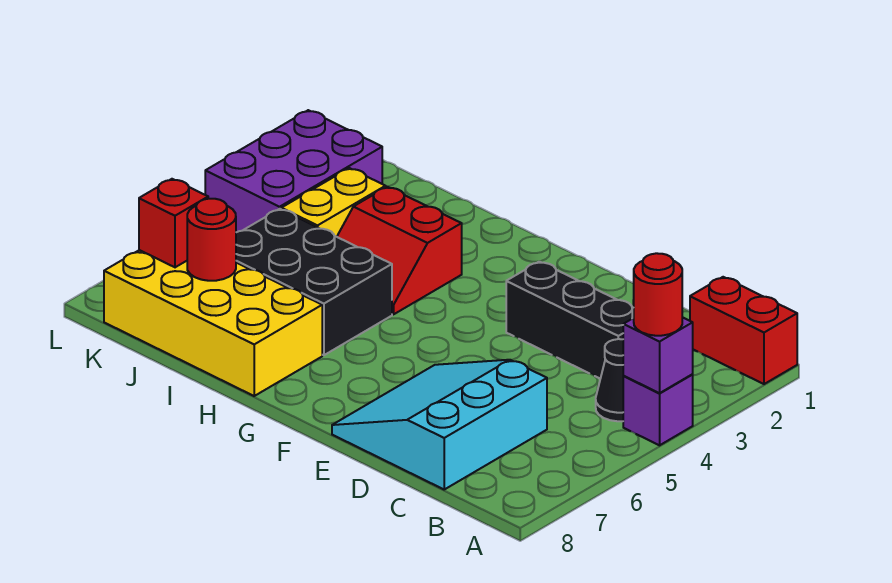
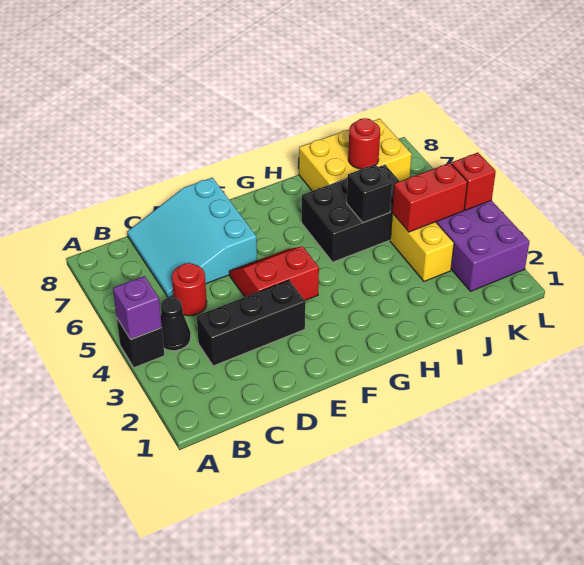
red brick A1:B1 level 1 -> red brick J4:K4 level 2
purple brick A4 level 1 -> black brick A4 level 1
red round brick A4 level 3 -> red round brick C5 level 1
cyan slope C6:E8 level 1 top C -> cyan slope C6:E8 level 1 top E
red slope H3:I4 level 1 top 3 -> red slope E4:F5 level 1 top 4
yellow brick H7:K8 level 1 -> yellow brick I7:K8 level 1
none -> black brick I5 level 2
red brick K7 level 2 -> red brick L4 level 2

